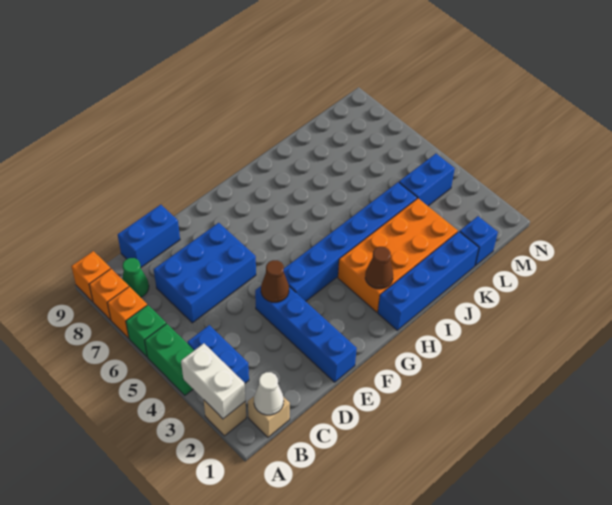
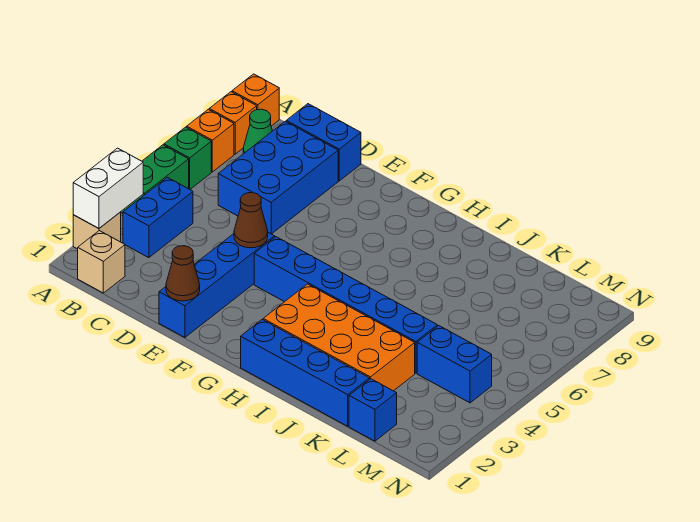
white cone B1 level 2 -> none
blue brick C6:E7 level 1 -> blue brick C6:D8 level 1
brown cone H2 level 2 -> brown cone E1 level 2

